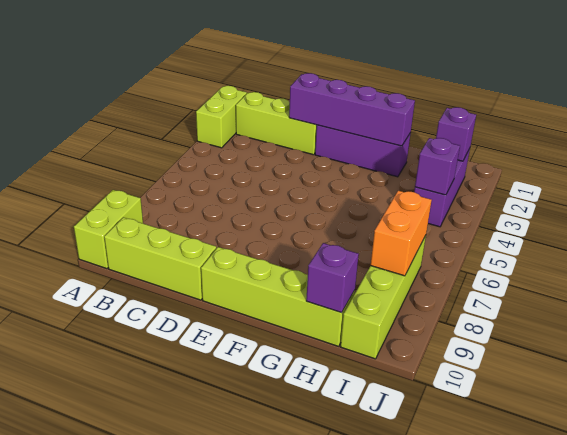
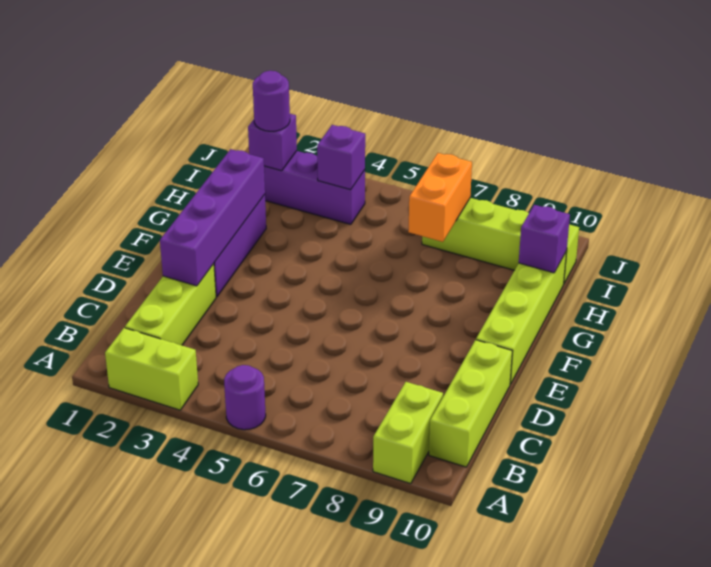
none -> purple round brick A5 level 1
lime brick A9:A10 level 1 -> lime brick A9:B9 level 1
none -> purple round brick I2 level 3
orange brick I7:I8 level 2 -> orange brick H7:I7 level 2

